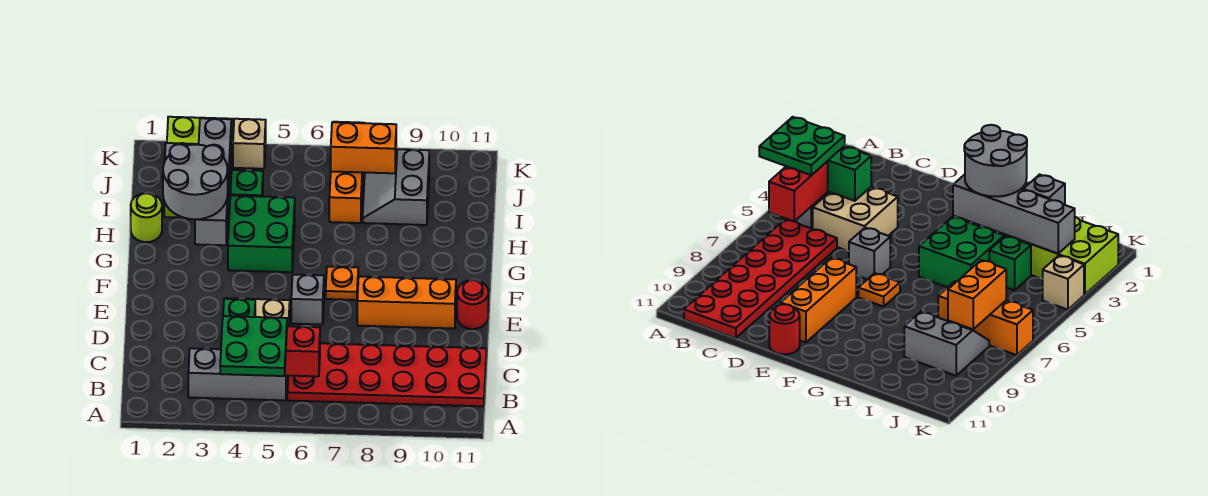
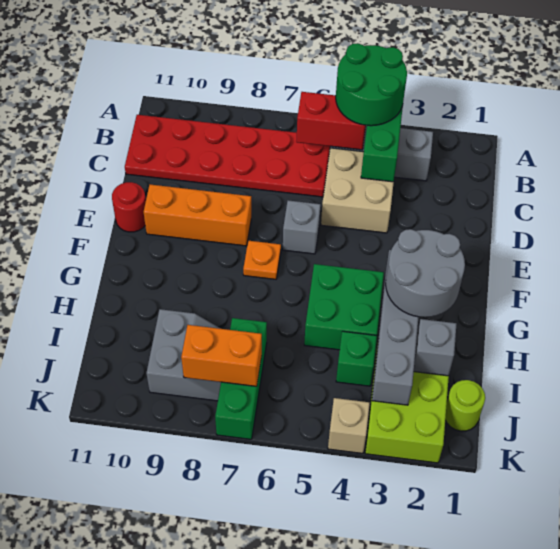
green plate A4:B5 level 3 -> green round brick A4:B5 level 3
lime round brick H1 level 1 -> lime round brick J1 level 1
orange brick I7:K7 level 1 -> green brick I7:K7 level 1

